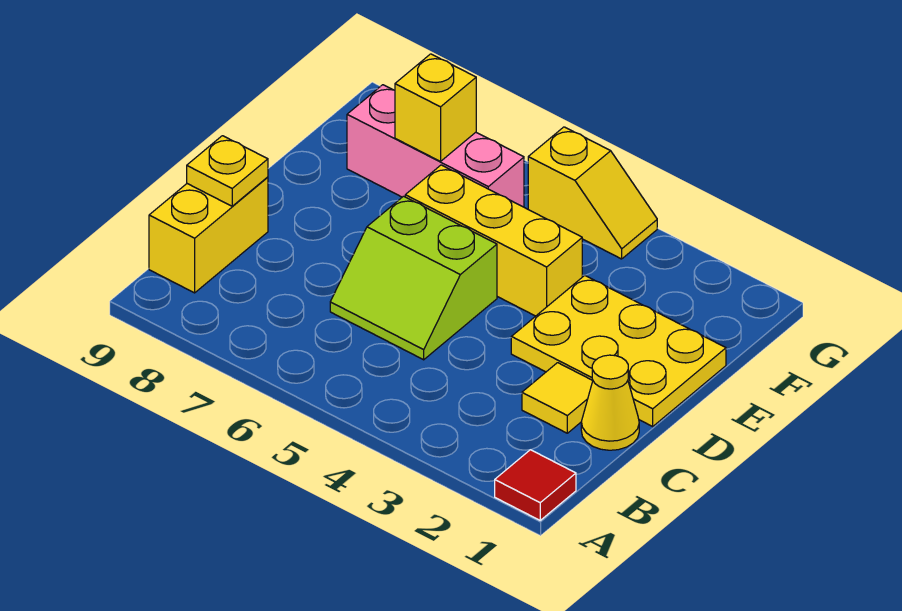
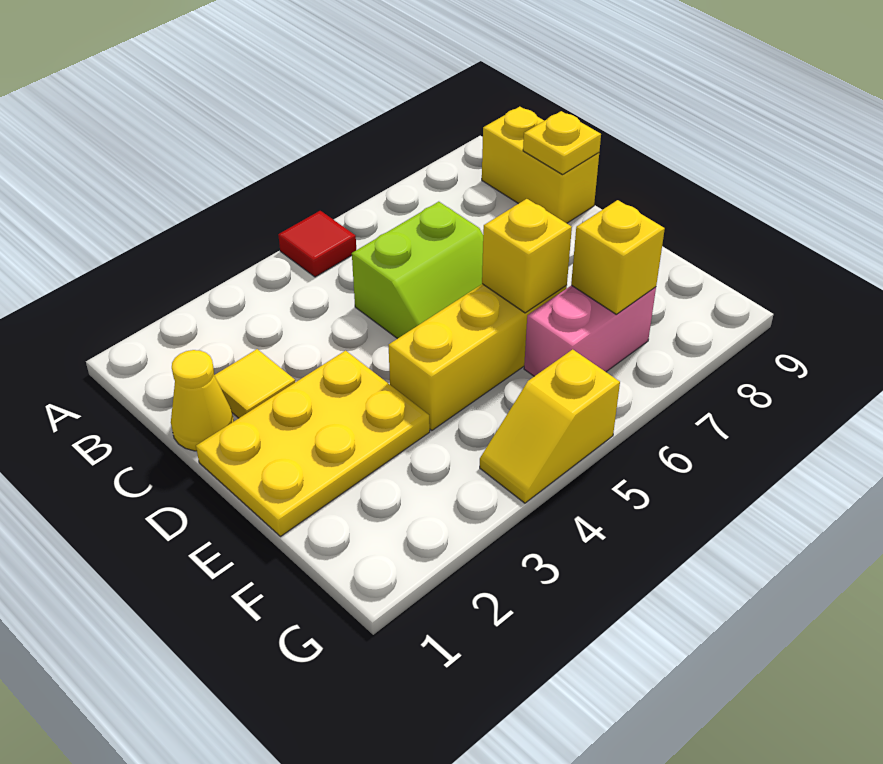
red tile A1 level 1 -> red tile A5 level 1
lime slope C5:D6 level 1 top D -> lime slope C5:D6 level 1 top C
none -> yellow brick E6 level 2
pink brick F6:F8 level 1 -> pink brick F6:F7 level 1

